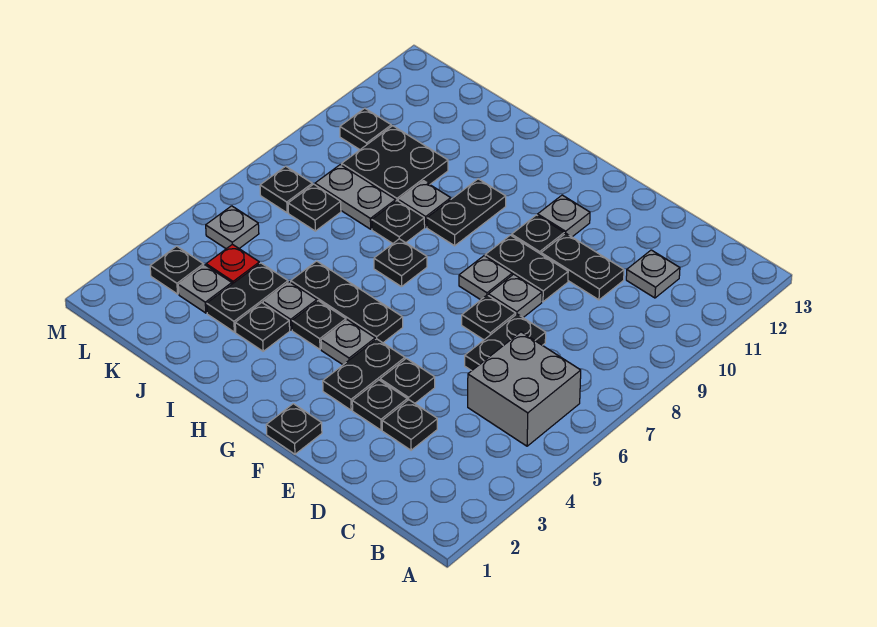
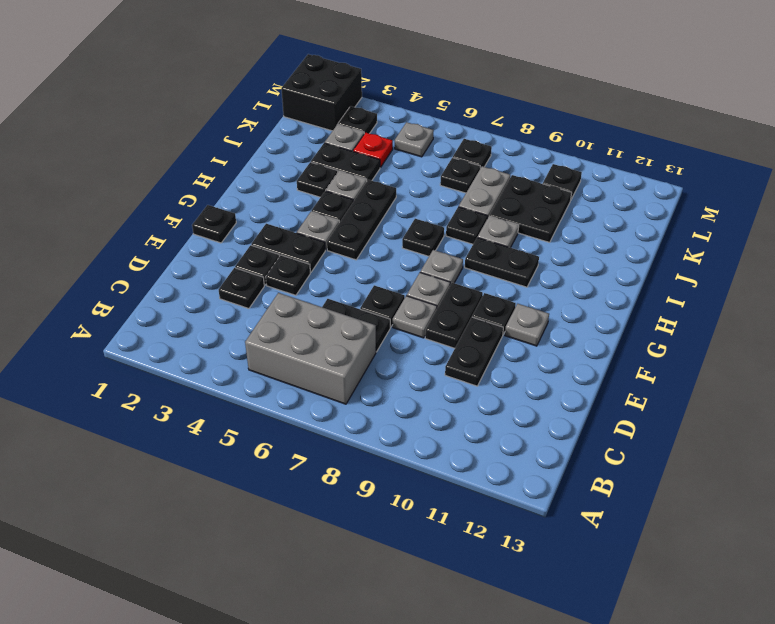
grey brick B5:C6 level 1 -> grey brick B5:C7 level 1
grey plate C11 level 1 -> grey plate G8 level 1
none -> black brick L1:M2 level 1

